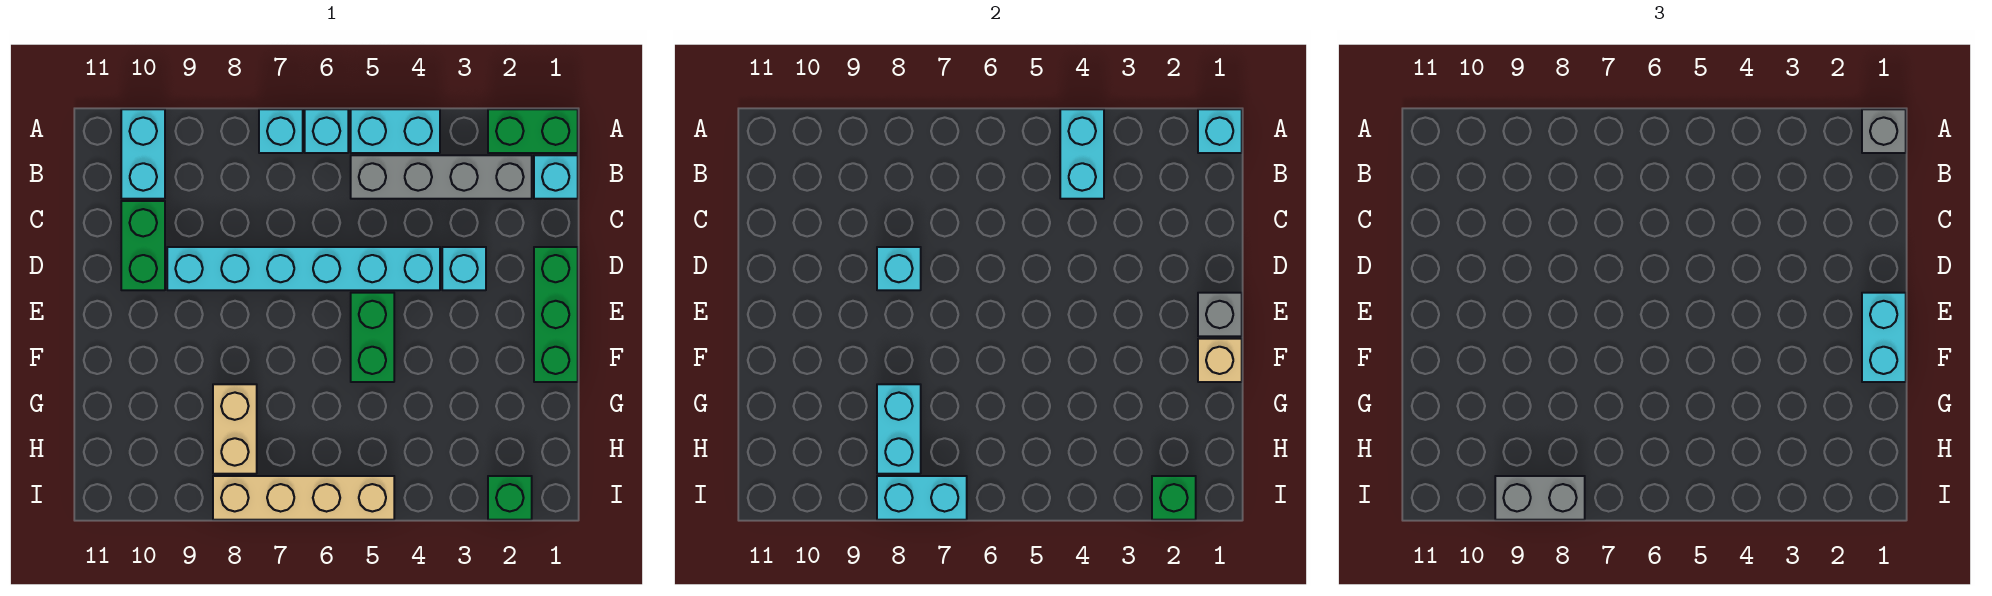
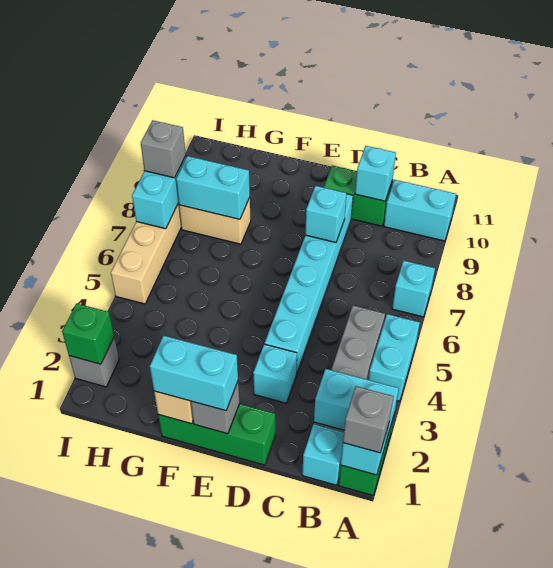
cyan brick A4:B4 level 2 -> cyan brick A2:B2 level 2
cyan brick A6 level 1 -> cyan brick C10 level 2
green brick E5:F5 level 1 -> none
green brick I2 level 1 -> grey brick I2 level 1
grey brick I8:I9 level 3 -> grey brick I8 level 3

